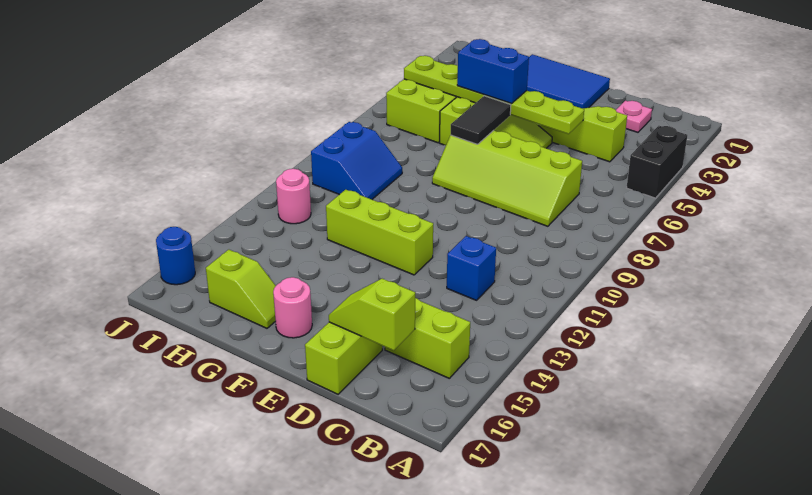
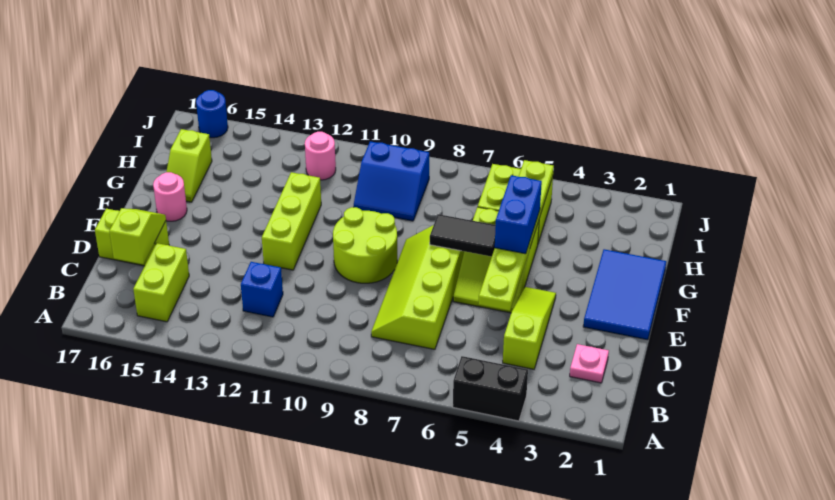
none -> lime round brick E9:F10 level 1

